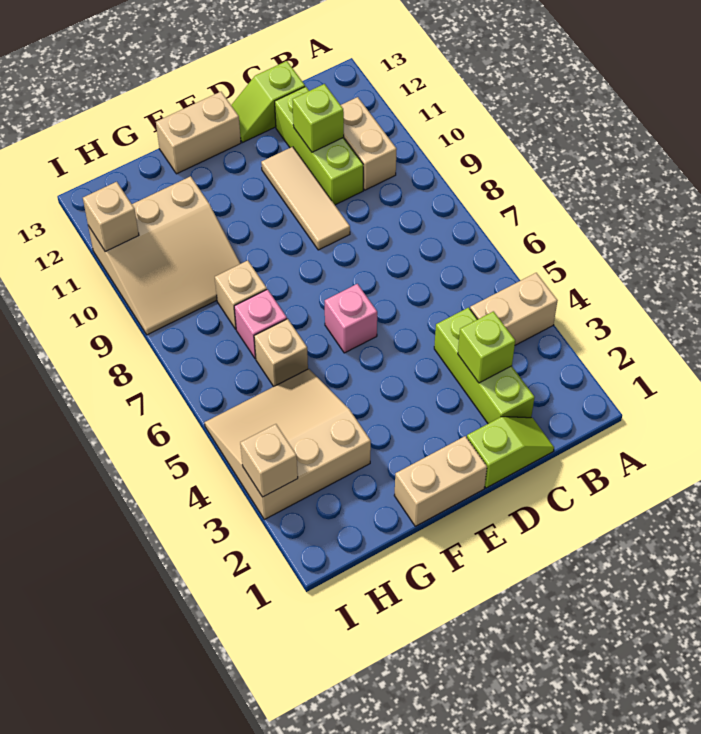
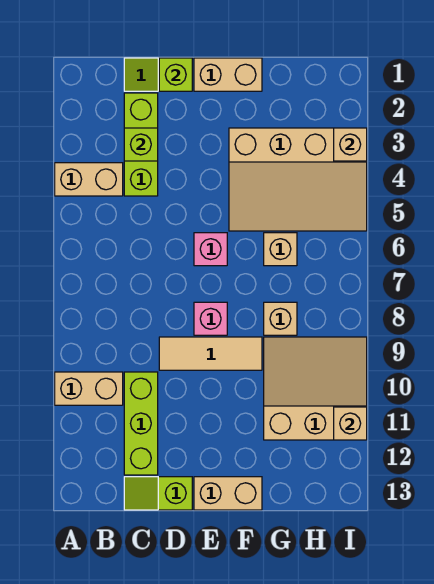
tan brick B10:B11 level 1 -> tan brick A10:B10 level 1
lime brick C11 level 2 -> lime brick D1 level 2
lime slope C13:D13 level 1 top C -> lime slope C13:D13 level 1 top D
tan tile D9:D11 level 1 -> tan tile D9:F9 level 1
tan slope G3:I5 level 1 top 3 -> tan slope F3:I5 level 1 top 3
pink brick G7 level 1 -> pink brick E8 level 1

